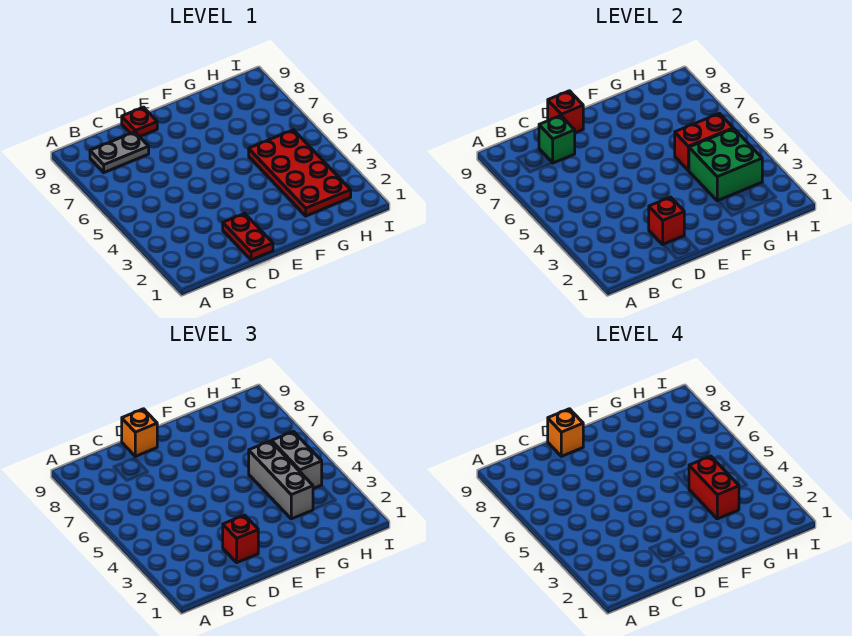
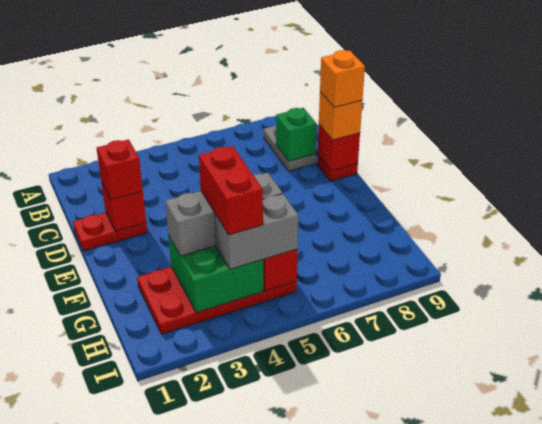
red brick G3:G4 level 4 -> red brick G4:H4 level 4

